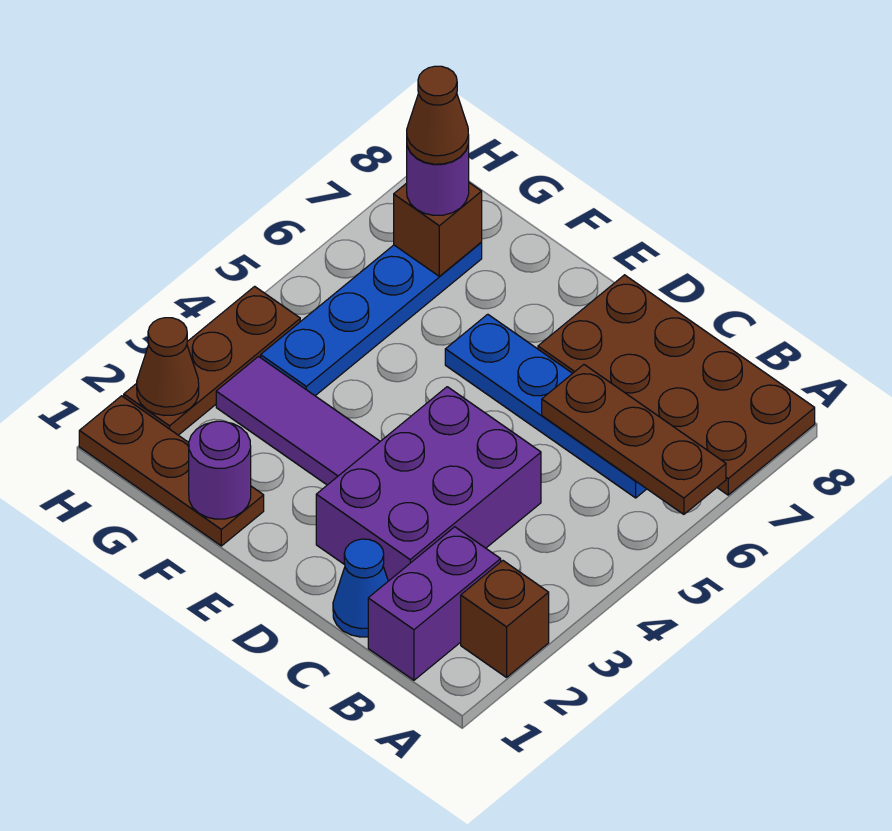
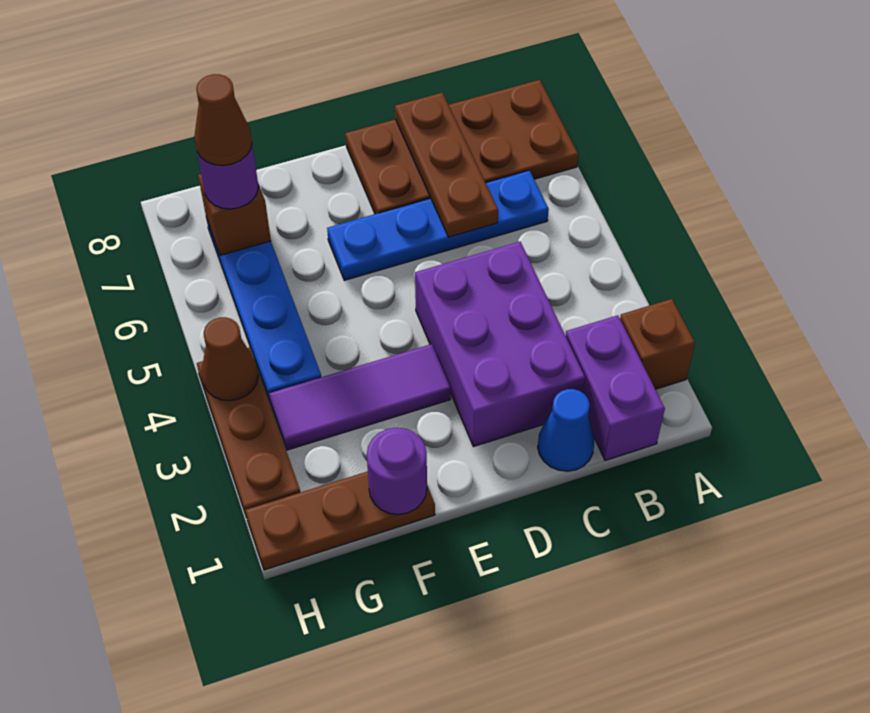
brown plate A6:C6 level 2 -> brown plate C6:C8 level 2
brown cone H2 level 2 -> brown cone H4 level 2

